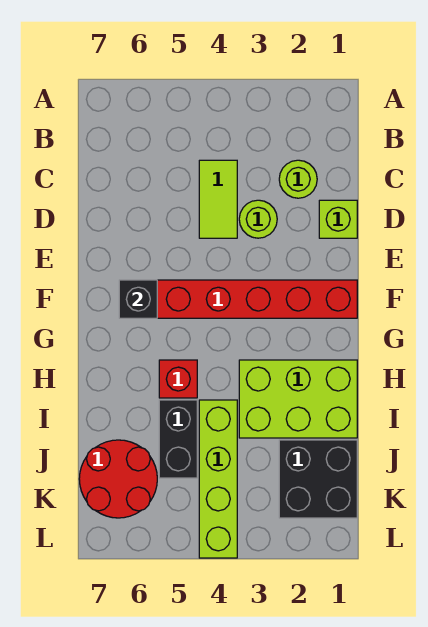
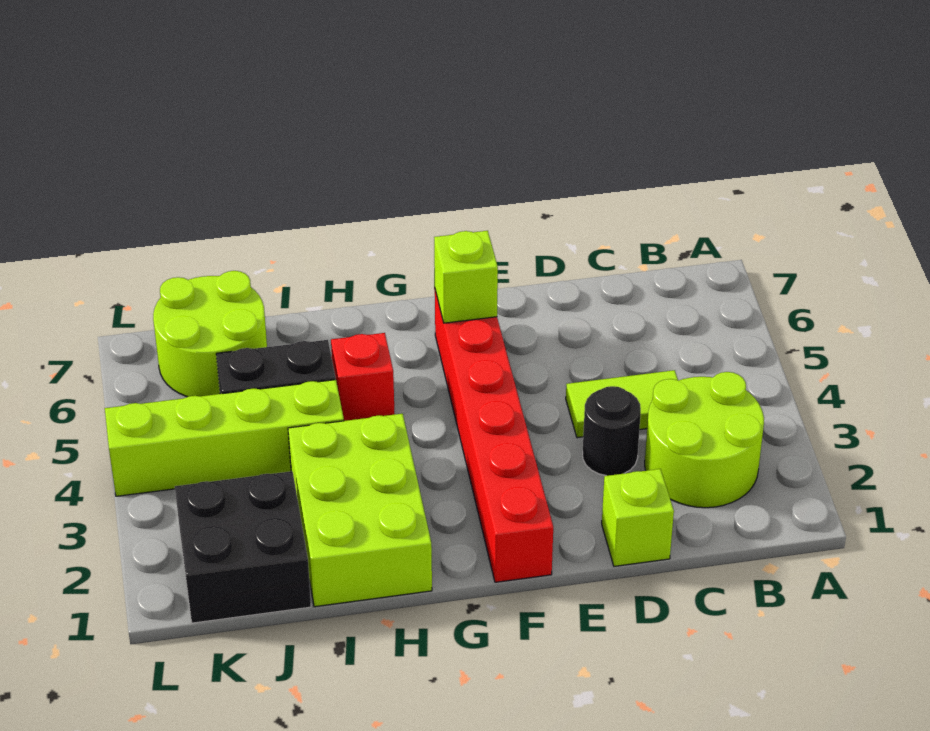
lime round brick C2 level 1 -> lime round brick B2:C3 level 1
lime round brick D3 level 1 -> black round brick D3 level 1
black brick F6 level 2 -> lime brick F6 level 2
red round brick J6:K7 level 1 -> lime round brick J6:K7 level 1

